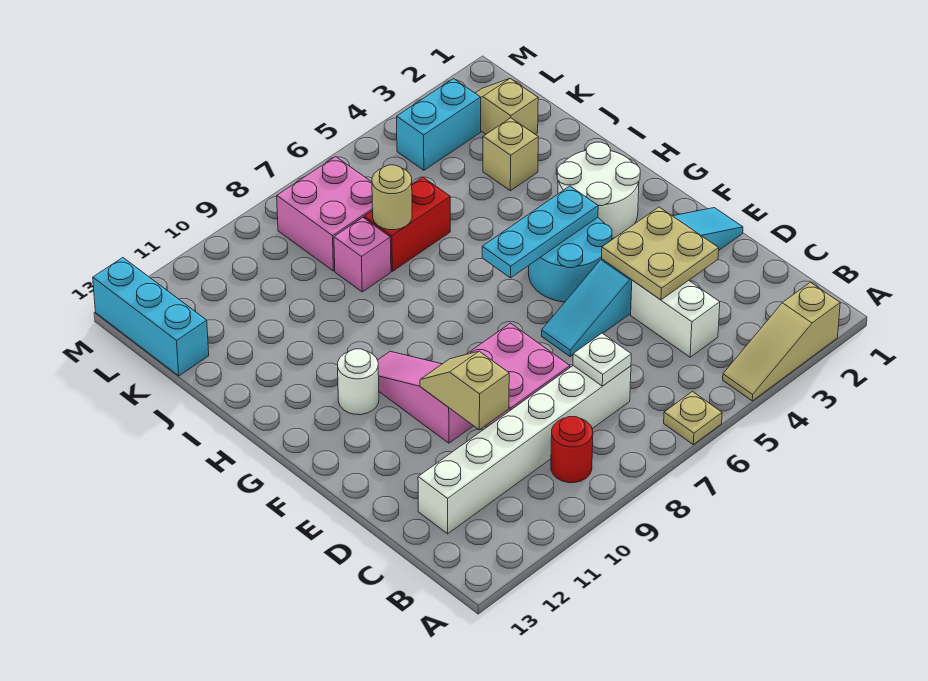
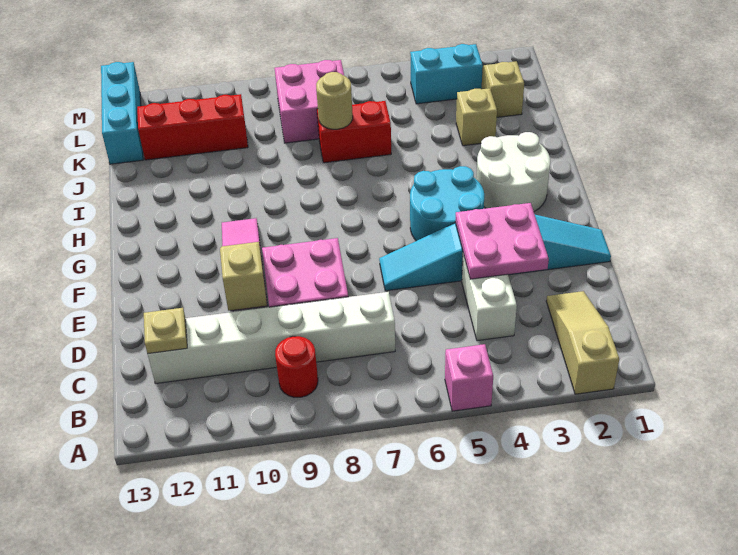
tan slope A2:A4 level 1 top 2 -> tan slope A2:C2 level 1 top A
tan plate A6 level 1 -> tan plate C12 level 2
white plate C7 level 2 -> none
tan plate D3:E4 level 2 -> pink plate D3:E4 level 2
cyan plate G4:G6 level 2 -> none
white round brick G11 level 1 -> none
pink brick J8 level 1 -> pink brick A5 level 1
none -> red brick K10:K12 level 1

